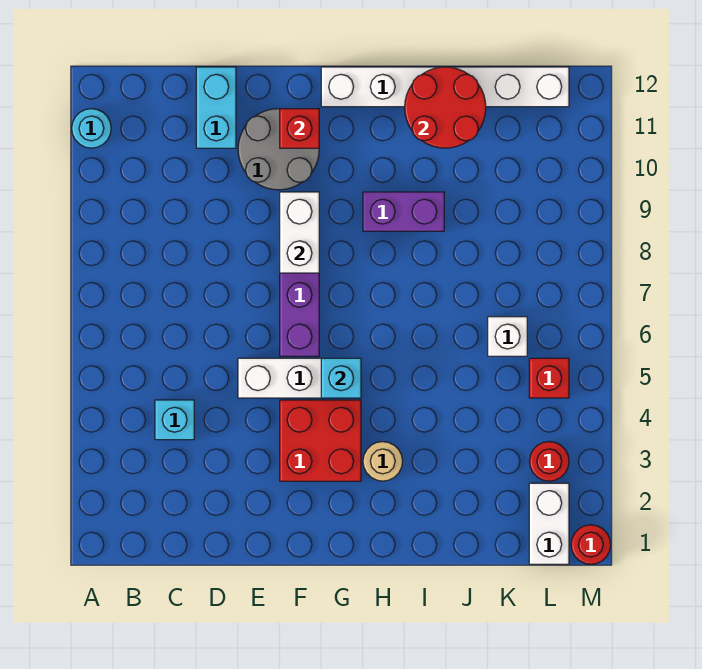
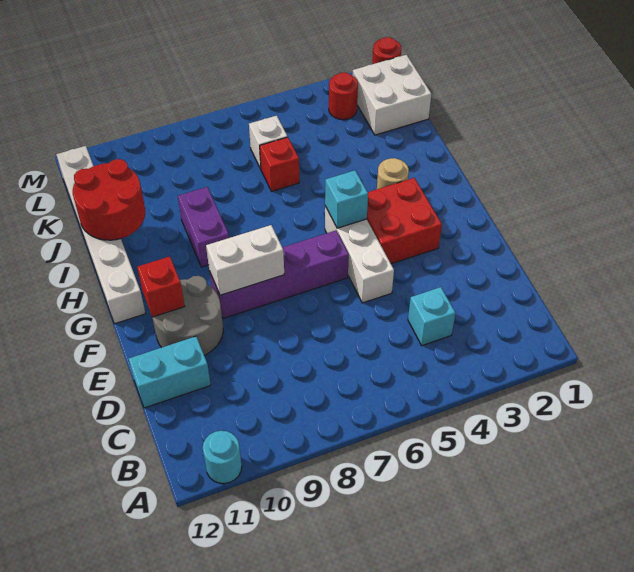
white brick L1:L2 level 1 -> white brick K1:L2 level 1
red brick L5 level 1 -> red brick J6 level 1

